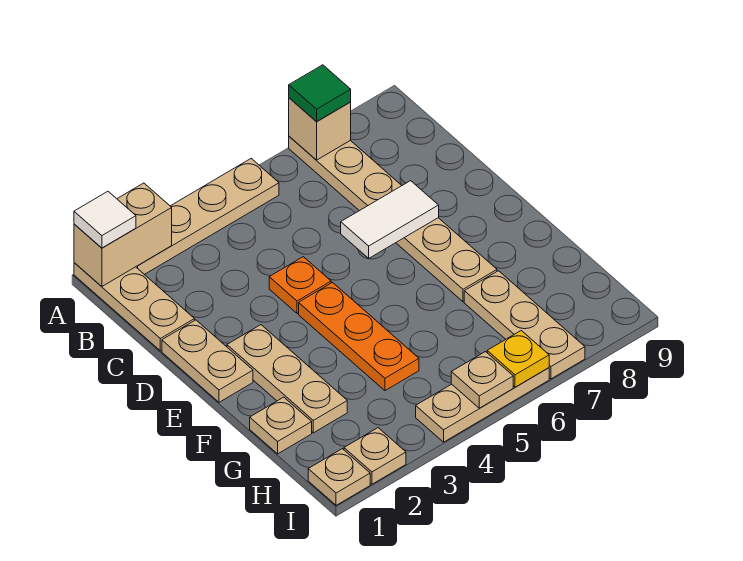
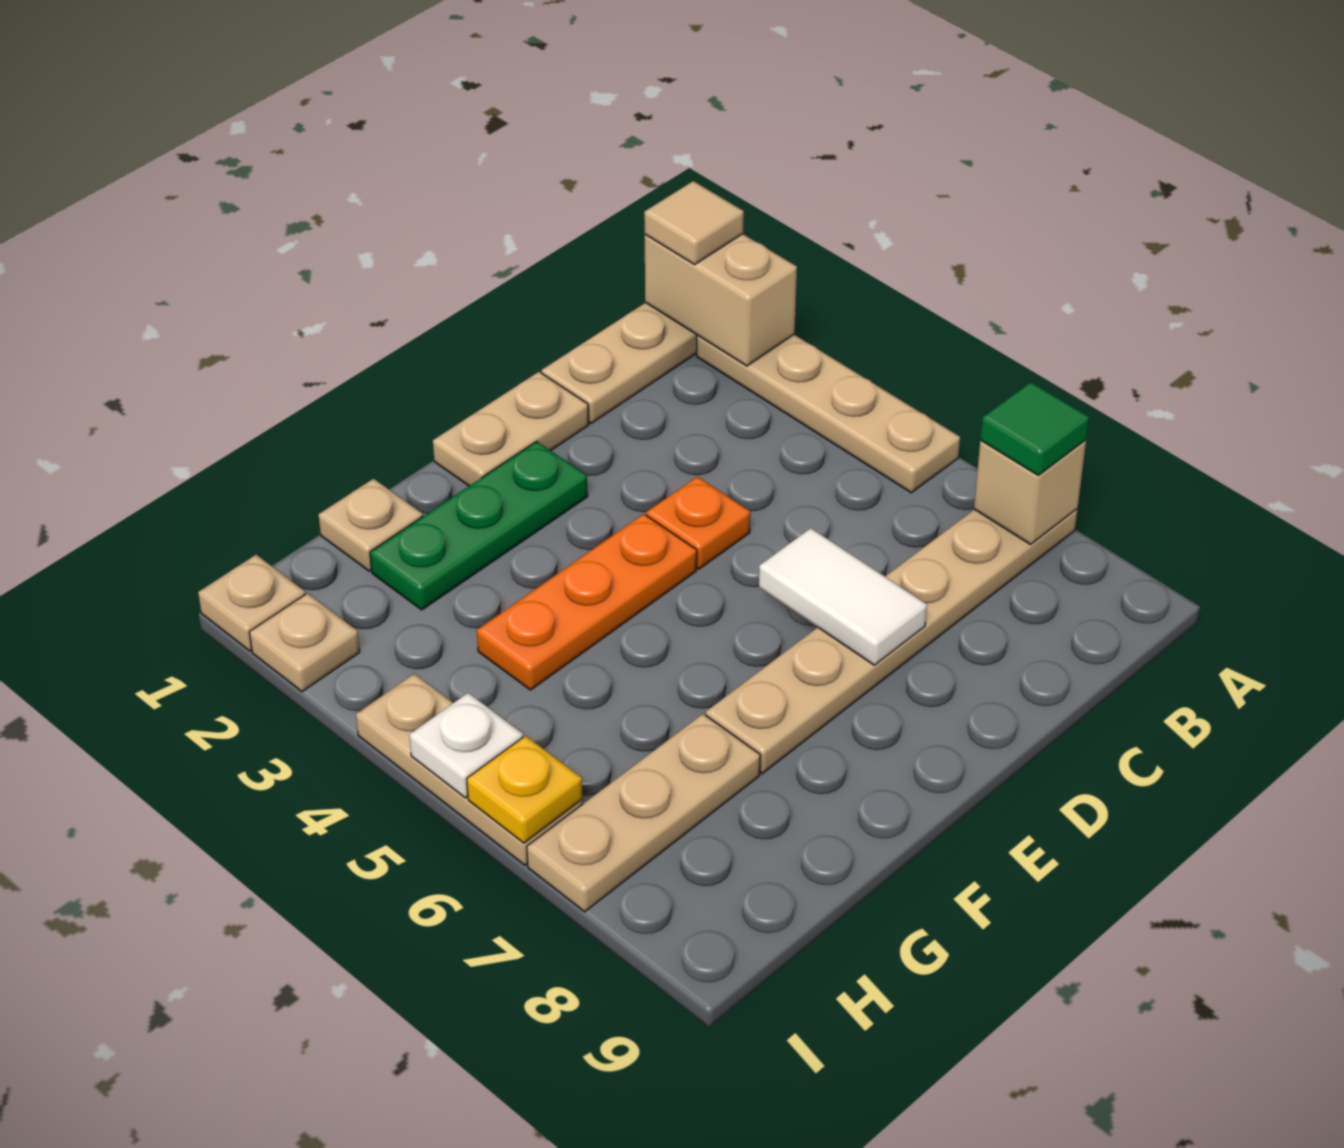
white tile A1 level 3 -> tan tile A1 level 3
tan plate E2:G2 level 1 -> green plate E2:G2 level 1
tan plate I5 level 2 -> white plate I5 level 2

